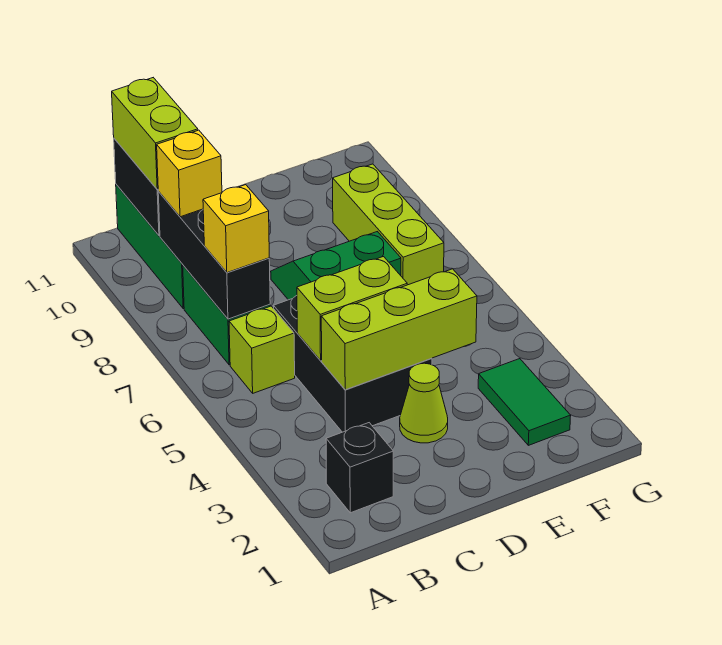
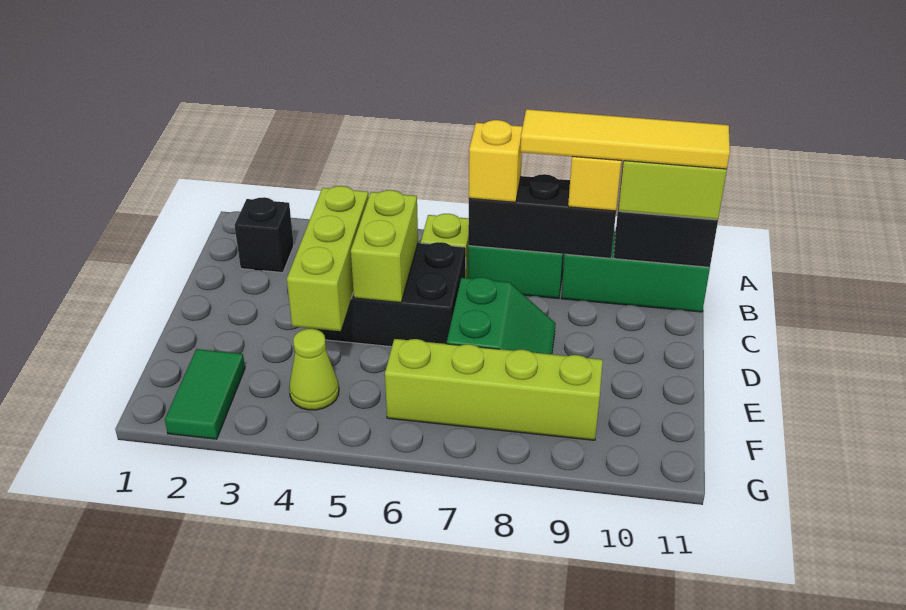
none -> yellow tile B8:B11 level 4
lime cone D3 level 1 -> lime cone F4 level 1
green tile F2:F3 level 1 -> green tile F2:G2 level 1
lime brick F7:F9 level 1 -> lime brick F6:F9 level 1

